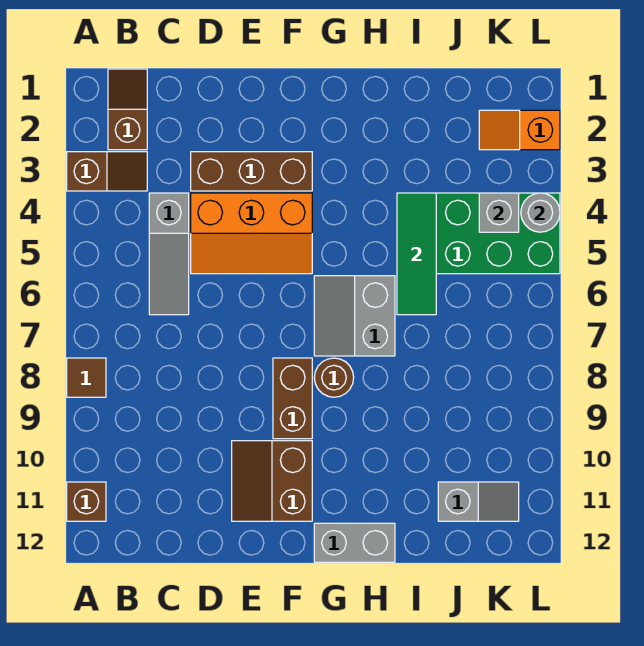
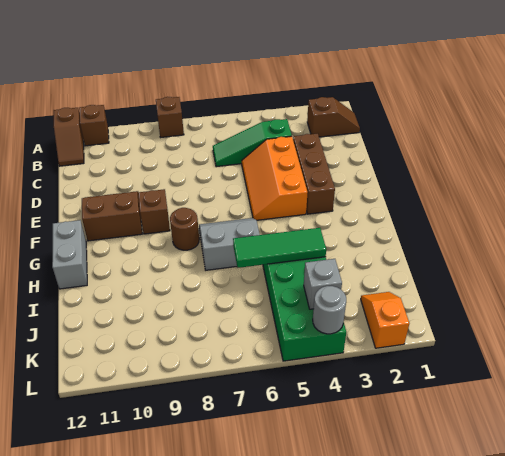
brown slope A3:B3 level 1 top A -> brown slope A12:B12 level 1 top A
brown tile A8 level 1 -> brown brick A8 level 1
grey slope C4:C6 level 1 top 4 -> green slope C4:C6 level 1 top 4
brown brick F8:F9 level 1 -> brown brick F9 level 1
grey slope J11:K11 level 1 top J -> none

